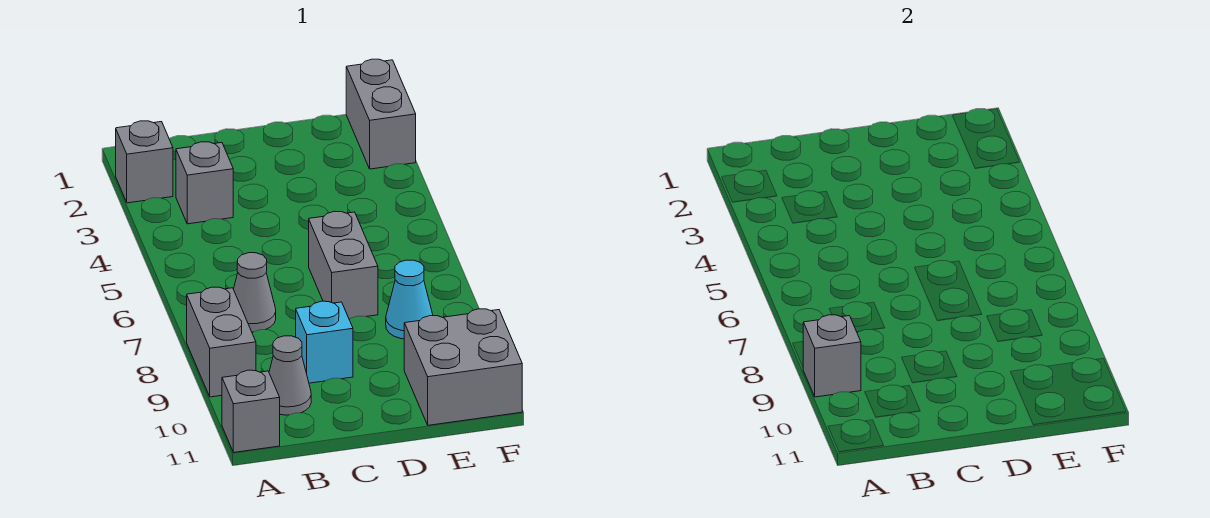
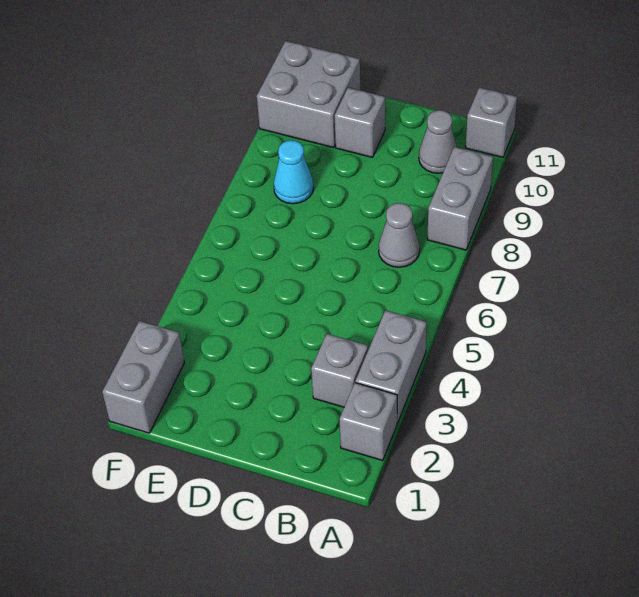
grey brick A9 level 2 -> grey brick D10 level 1
cyan brick C9 level 1 -> none
grey brick D6:D7 level 1 -> grey brick A3:A4 level 1

